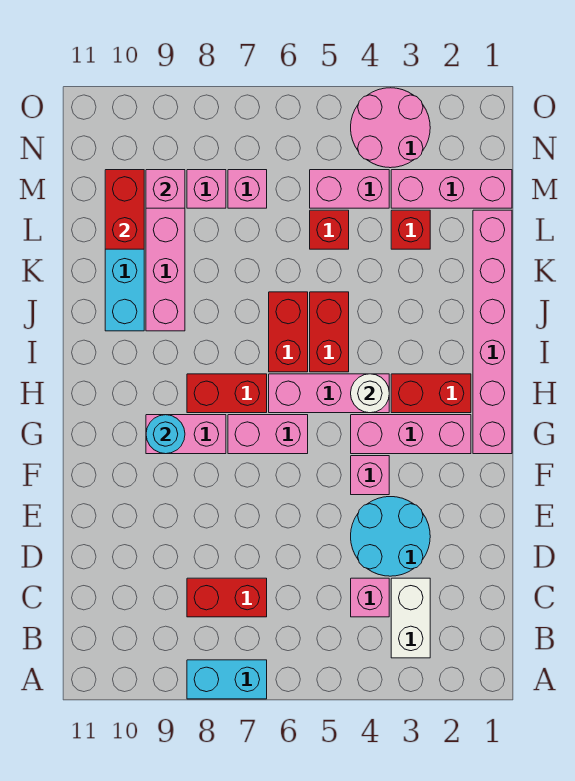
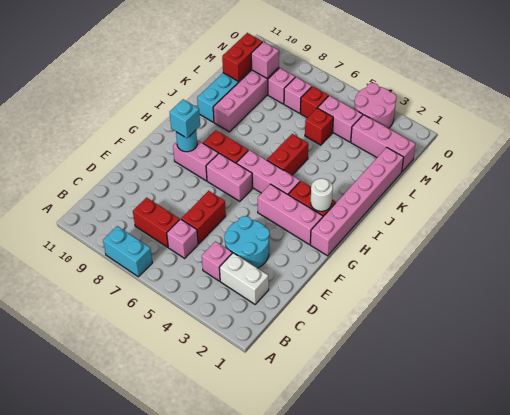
white brick B3:C3 level 1 -> white brick C2:C3 level 1
pink brick F4 level 1 -> pink brick C6 level 1
none -> cyan brick G9 level 3
white round brick H4 level 2 -> white round brick H2 level 2
red brick I6:J6 level 1 -> red brick D6:E6 level 1
red brick L3 level 1 -> red brick M6 level 1

